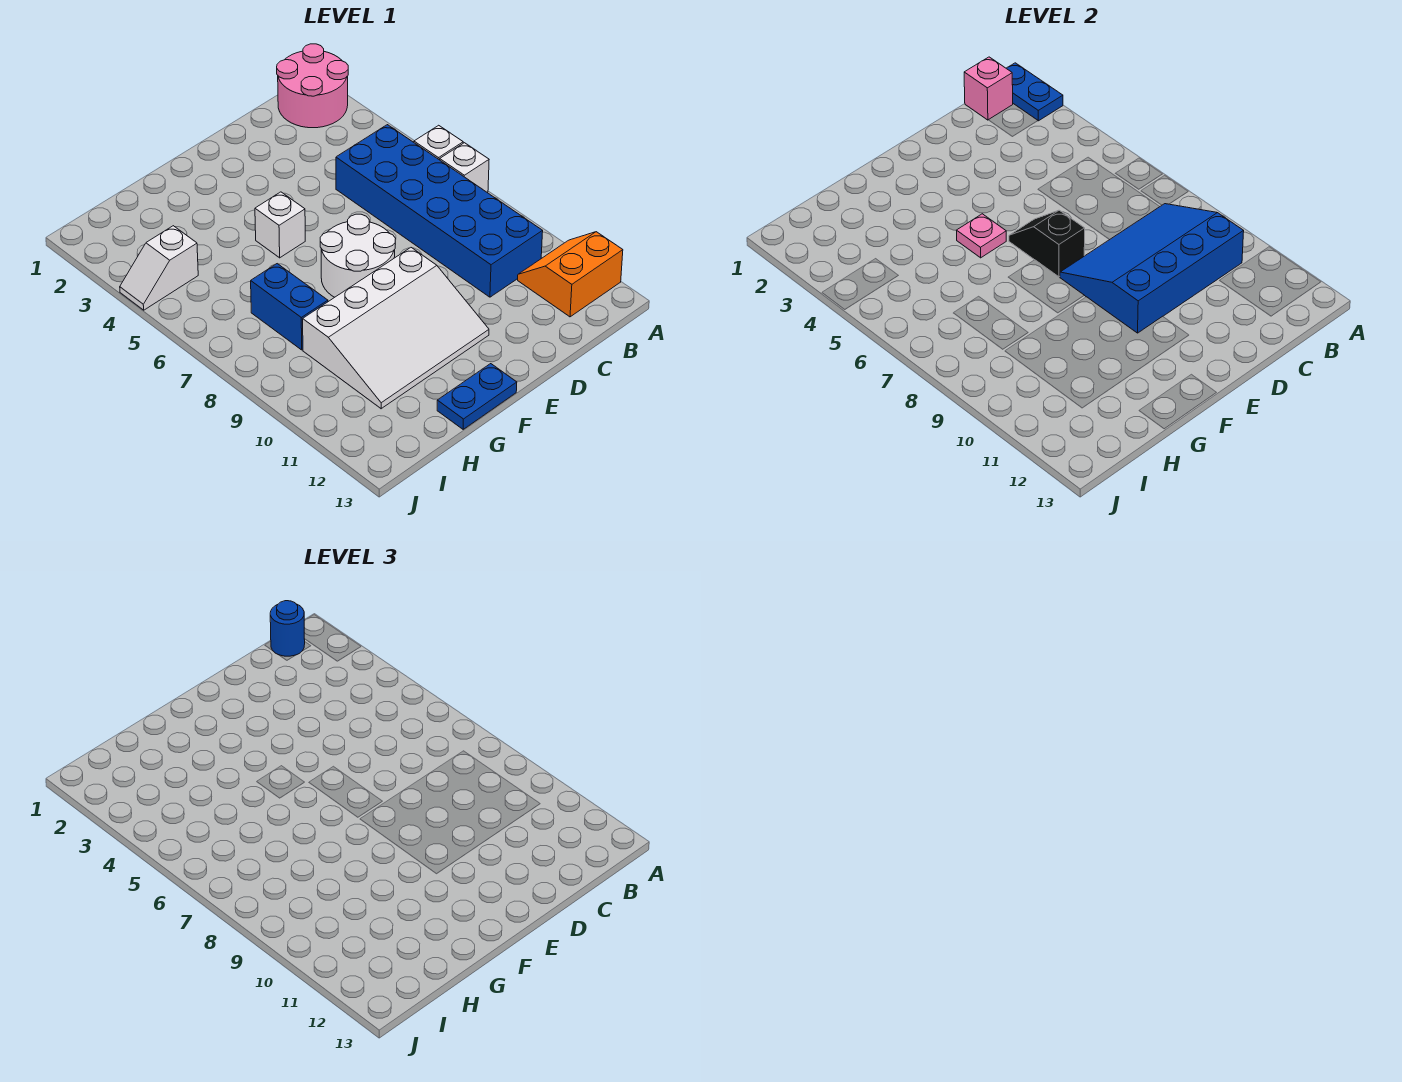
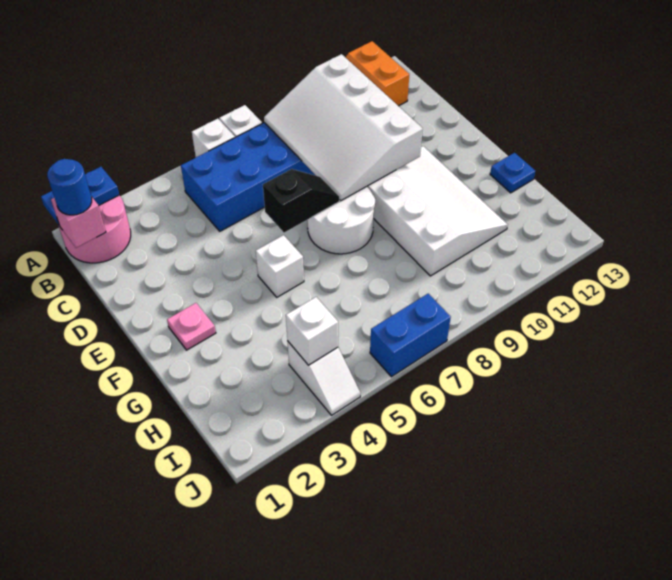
blue slope B8:E10 level 2 top 10 -> white slope B8:E10 level 2 top 10
black slope E6:E7 level 2 top 7 -> black slope E6:E7 level 2 top 6
pink plate F5 level 2 -> pink plate F2 level 1
blue plate F13:G13 level 1 -> blue plate G13 level 1
blue brick H7:H8 level 1 -> blue brick J6:J7 level 1
none -> white brick I4 level 2

